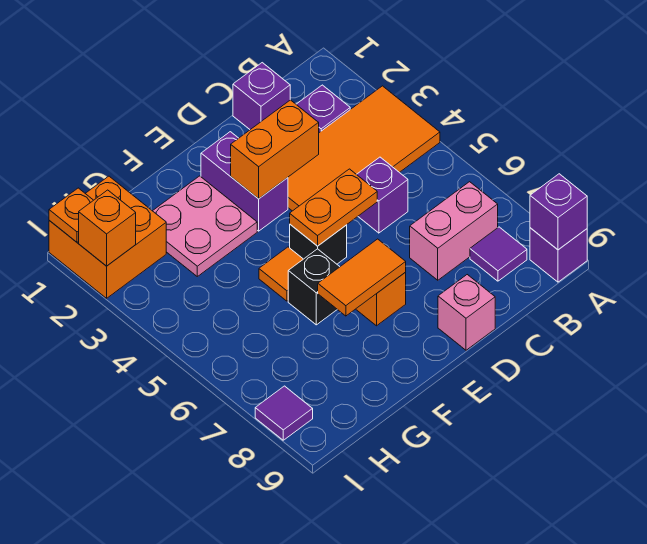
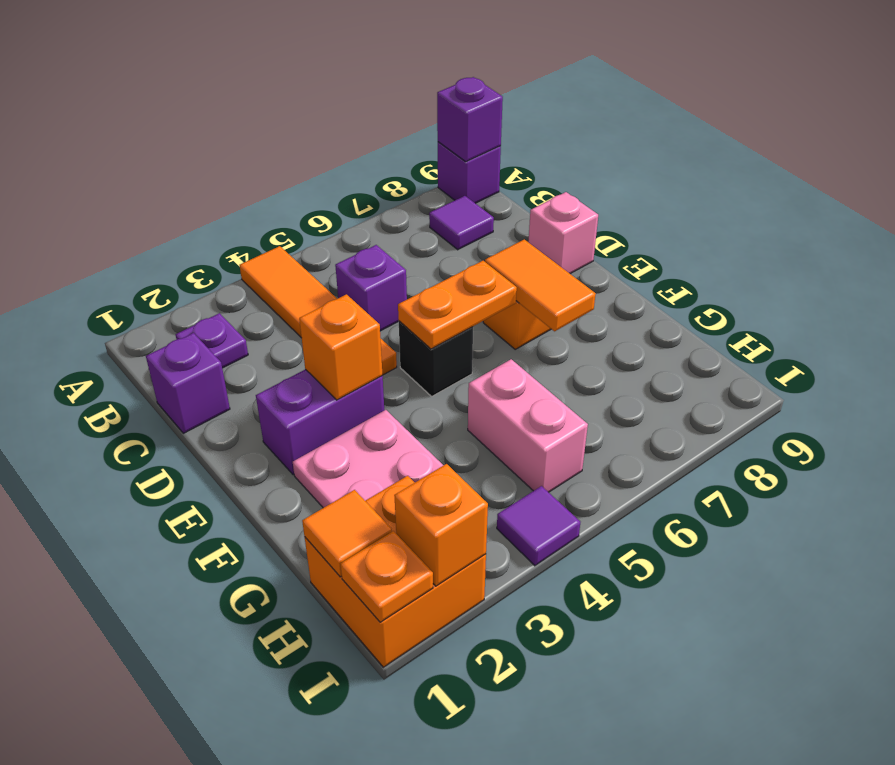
orange tile A3:D4 level 1 -> orange tile A4:D4 level 1
pink brick B7:C7 level 1 -> pink brick G5:H5 level 1
orange brick D3:E3 level 2 -> orange brick E3 level 2
orange plate D5:E5 level 2 -> orange plate E5:E6 level 2
orange tile F5 level 1 -> orange tile H1 level 2
black brick F6 level 1 -> none
purple tile I8 level 1 -> purple tile I4 level 1

